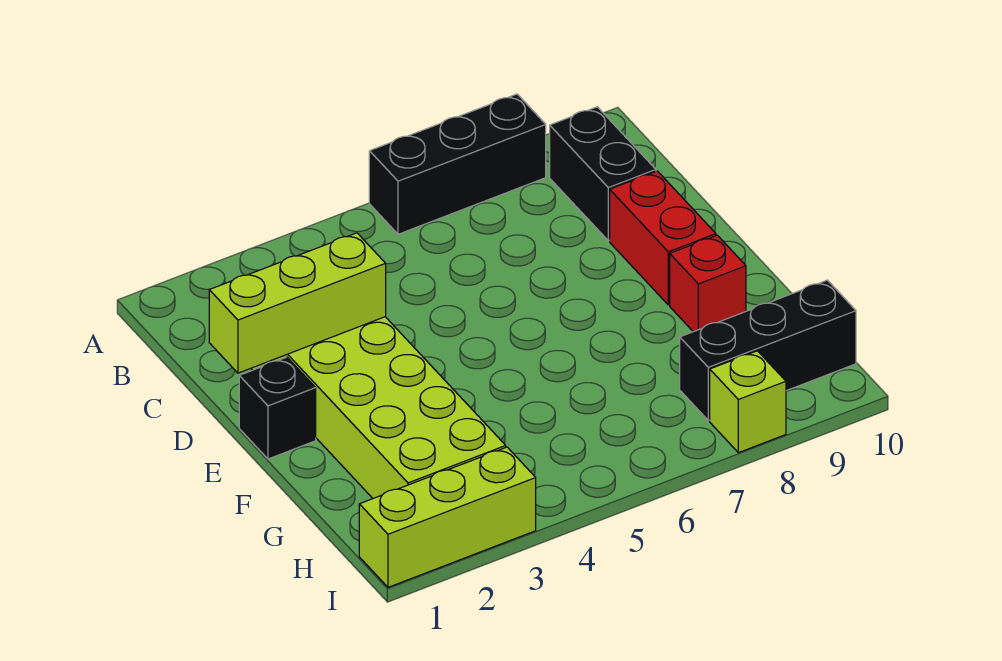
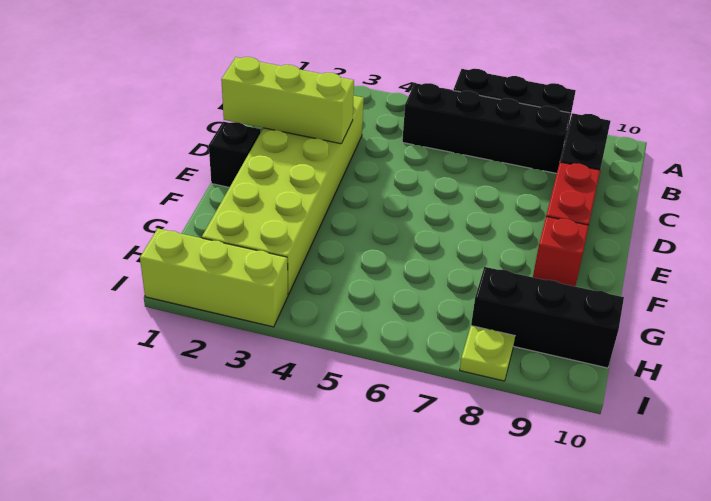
none -> black brick B5:B8 level 1
lime brick I8 level 1 -> lime plate I8 level 1

